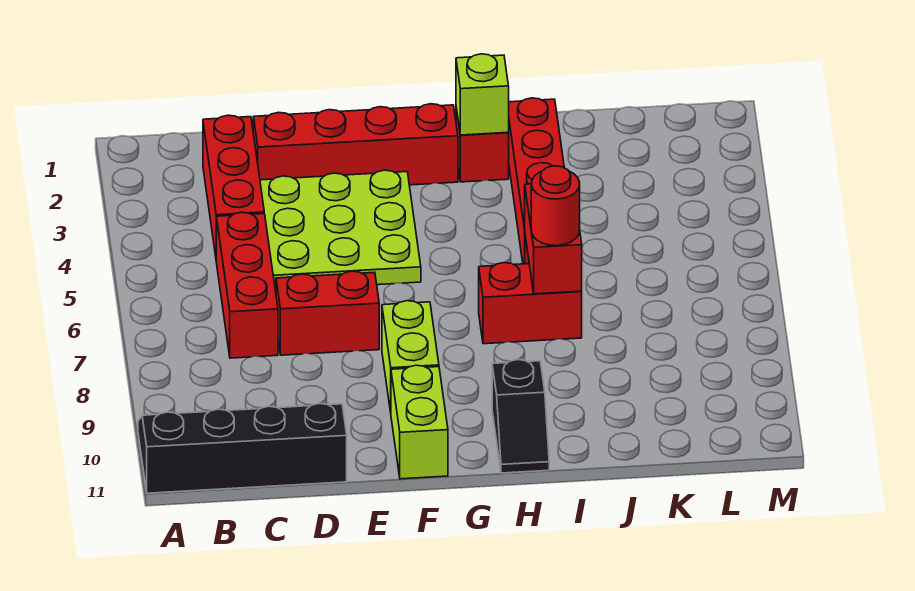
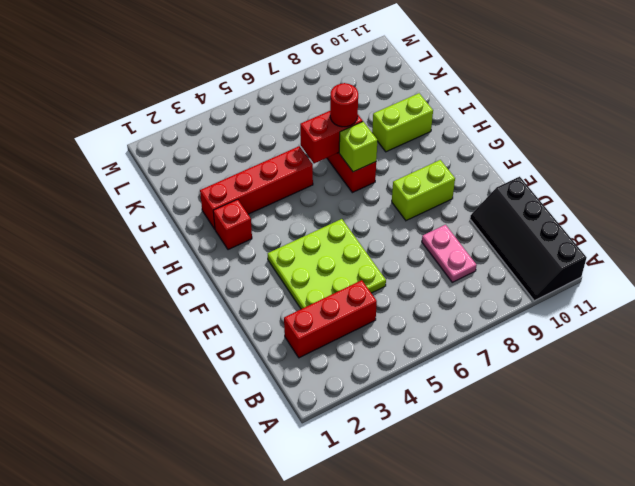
red brick C5:C7 level 1 -> none
none -> pink plate C8:D8 level 1
red brick D2:G2 level 1 -> none
red brick D7:E7 level 1 -> none
lime brick F10:F11 level 1 -> lime brick I9:I10 level 1
lime brick H2 level 2 -> lime brick H7 level 2
black slope H10:H11 level 1 top 10 -> none

